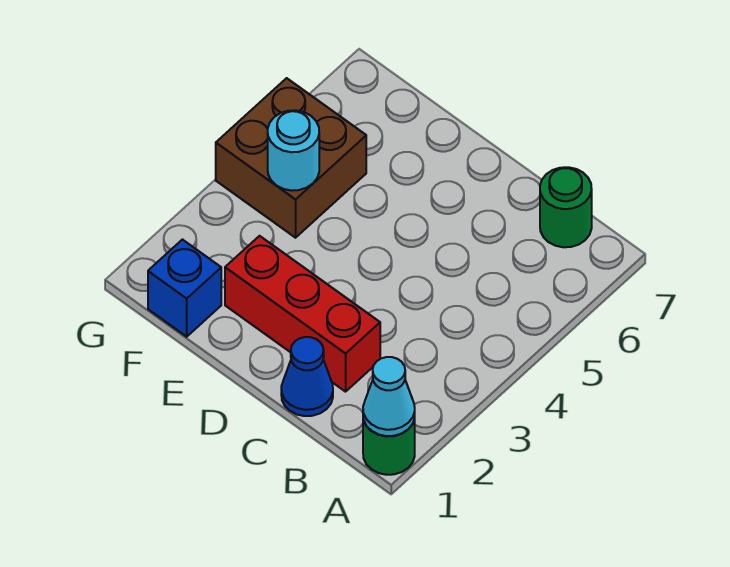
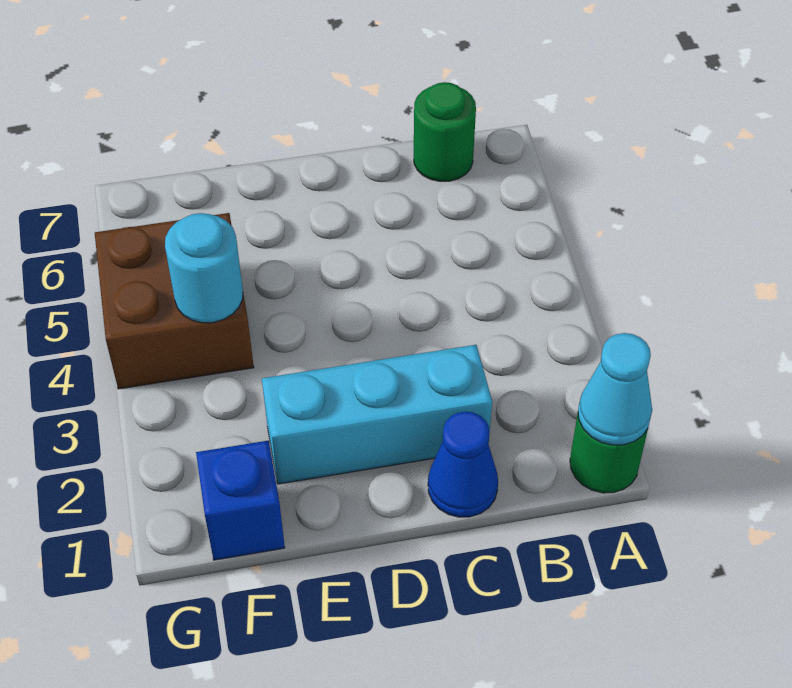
red brick C2:E2 level 1 -> cyan brick C2:E2 level 1

